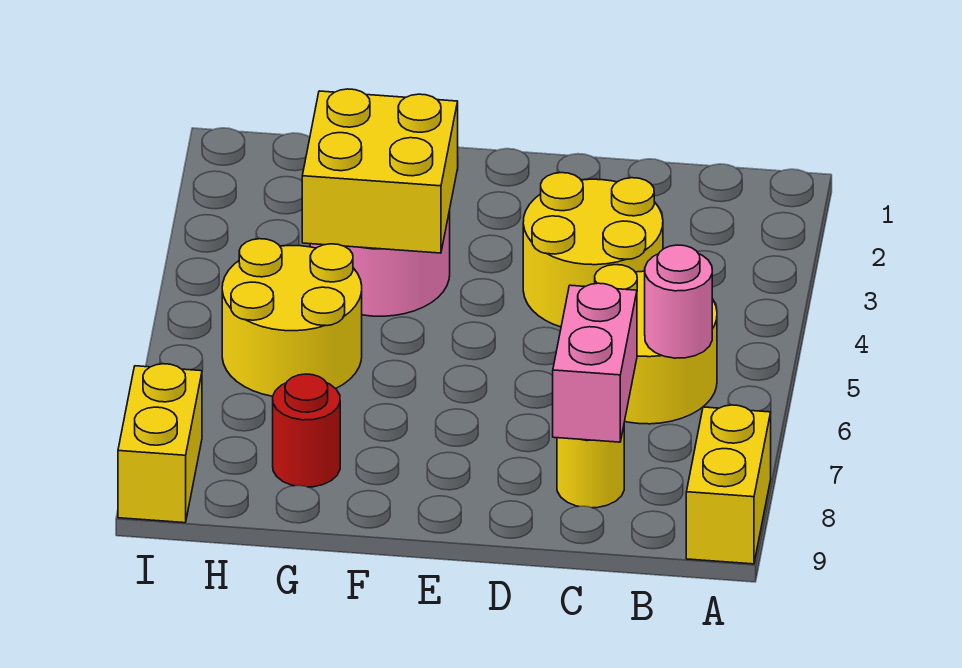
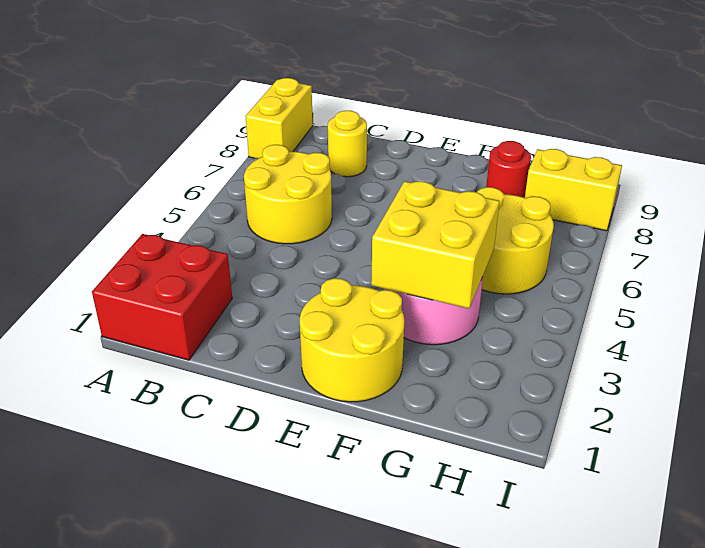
none -> red brick A1:B2 level 1
pink round brick B6 level 2 -> none
yellow round brick C3:D4 level 1 -> yellow round brick E1:F2 level 1
pink brick C7:C8 level 2 -> none
yellow brick I8:I9 level 1 -> yellow brick H8:I8 level 1

